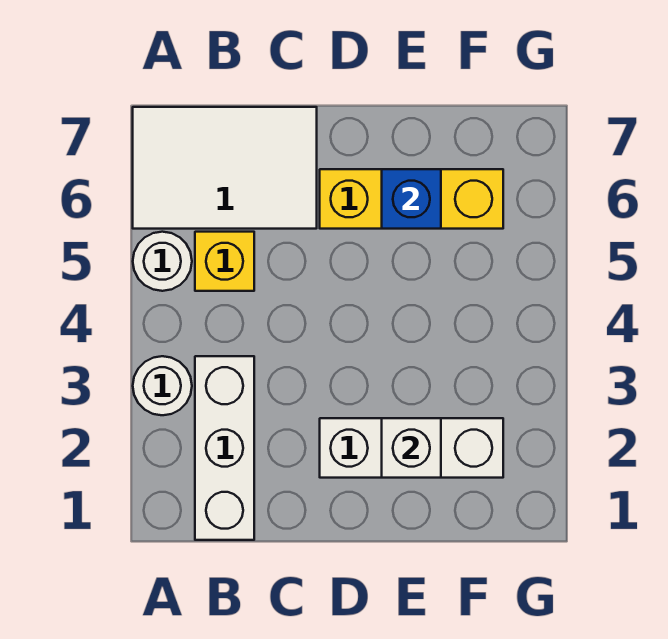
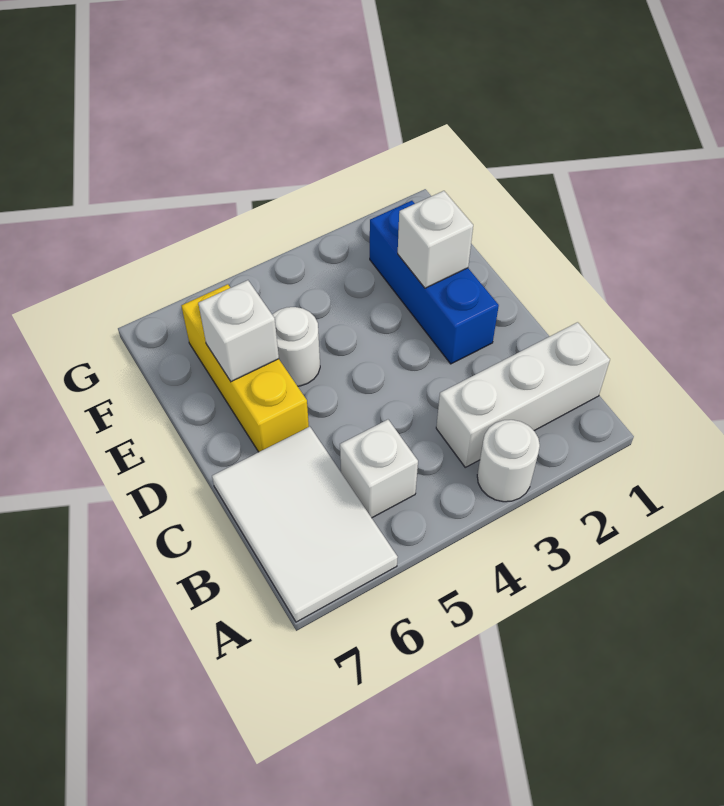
white round brick A5 level 1 -> white round brick E5 level 1
yellow brick B5 level 1 -> white brick B5 level 1
white brick D2:F2 level 1 -> blue brick D2:F2 level 1
blue brick E6 level 2 -> white brick E6 level 2

